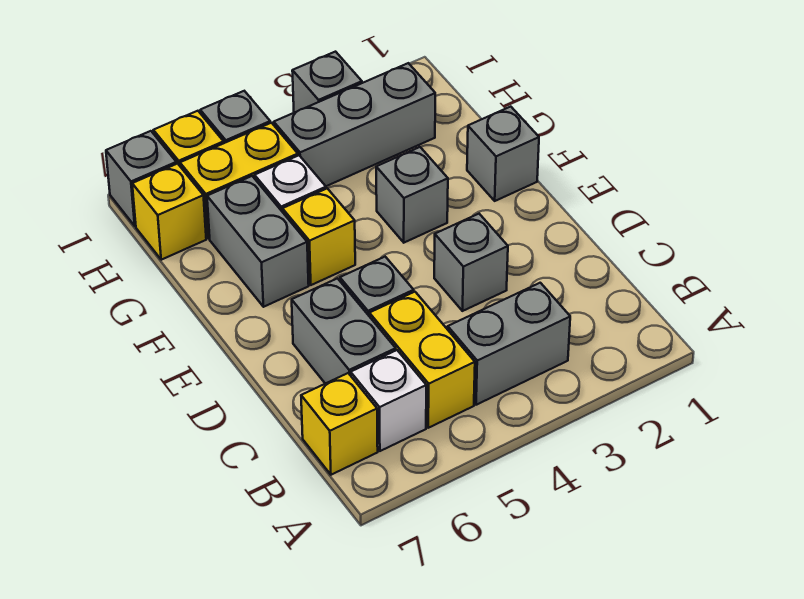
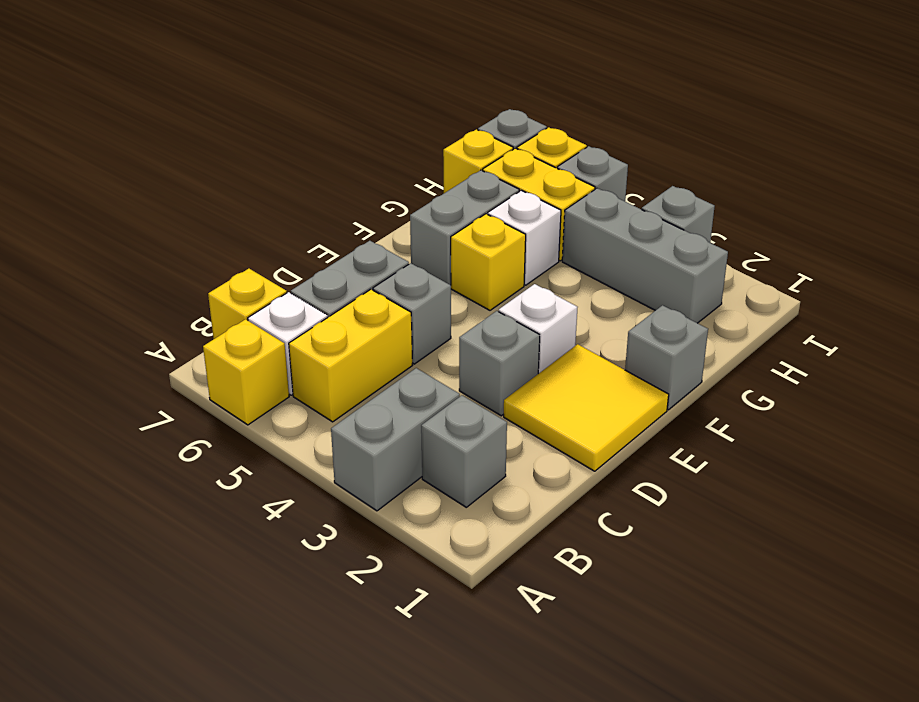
none -> yellow brick A6 level 1
grey brick B3:B4 level 1 -> grey brick A3:B3 level 1
none -> yellow tile D1:E2 level 1
none -> white brick E3 level 1
grey brick F3 level 1 -> grey brick B2 level 1

